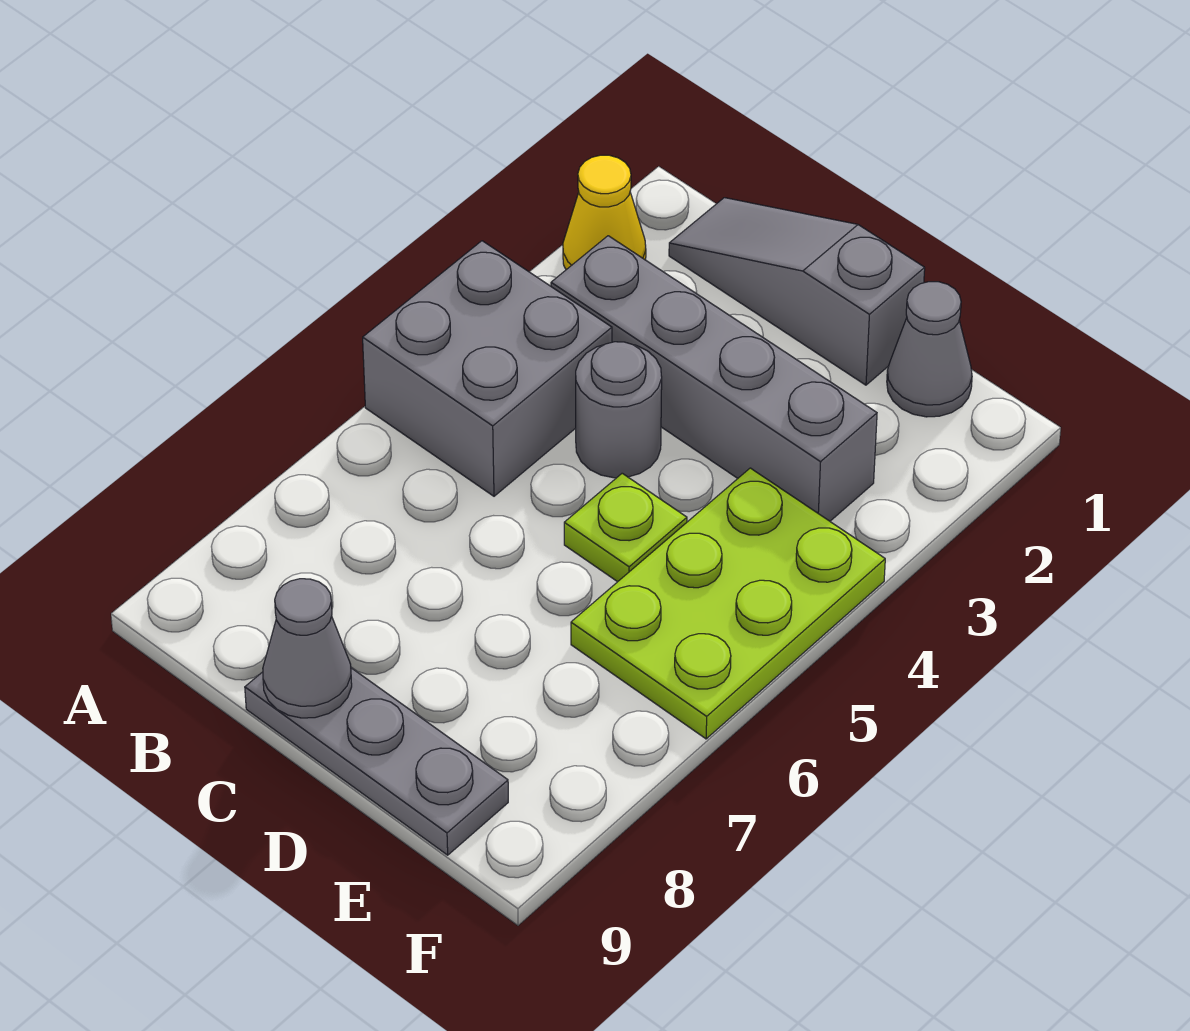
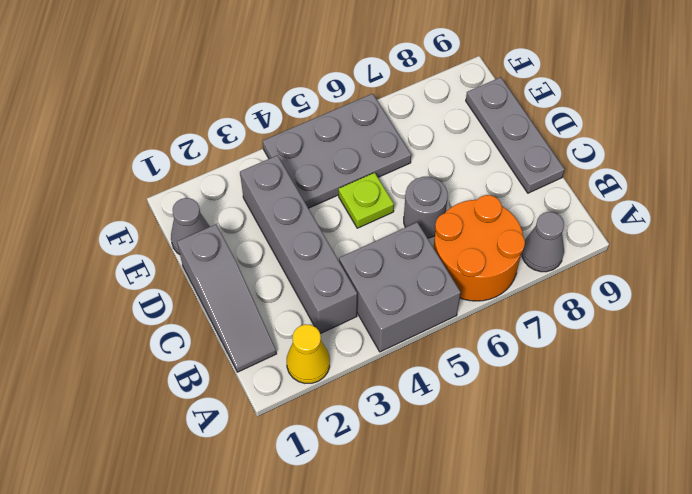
none -> orange round brick A6:B7 level 1
grey round brick C4 level 1 -> grey round brick C6 level 1
grey cone C9 level 2 -> grey cone A8 level 1
lime plate E4:F6 level 1 -> grey plate E4:F6 level 1

